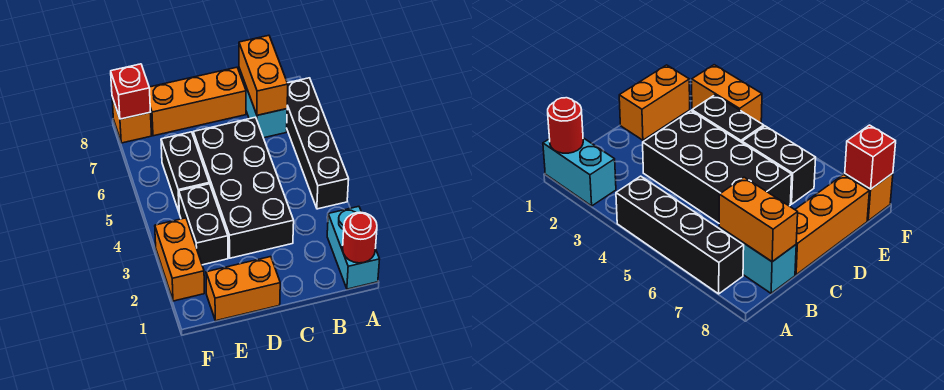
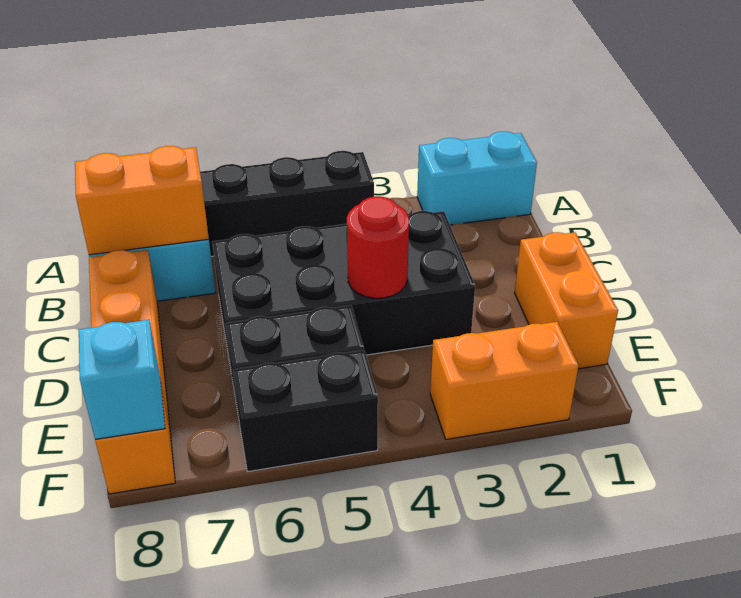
red round brick A1 level 2 -> red round brick D4 level 2
black brick E3:E4 level 1 -> black brick F5:F6 level 1
red brick F8 level 2 -> cyan brick F8 level 2

